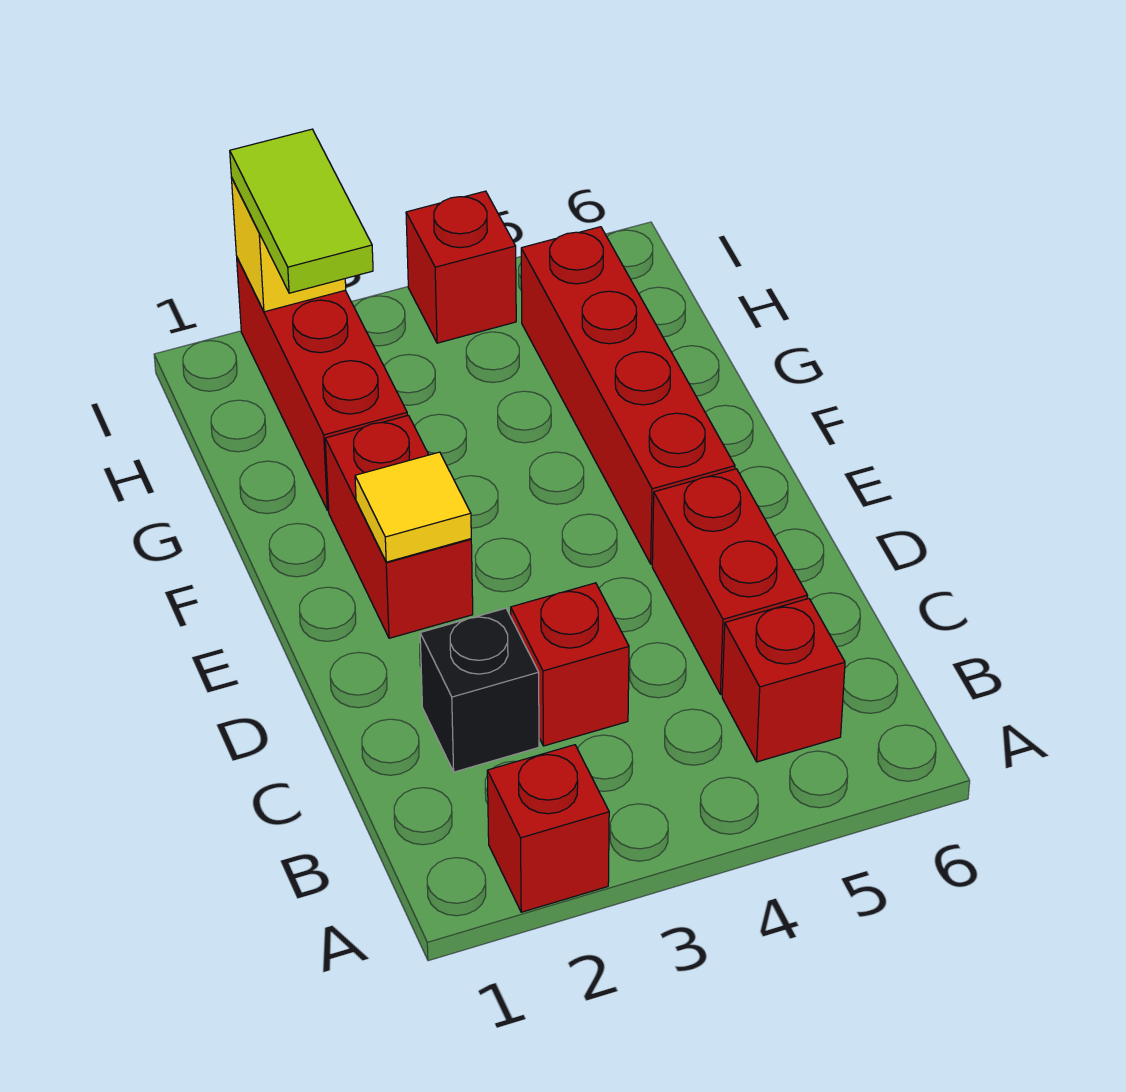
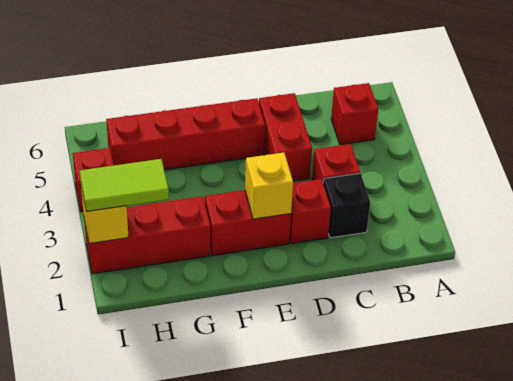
red brick A2 level 1 -> red brick D2 level 1
red brick C5:D5 level 1 -> red brick D4:D5 level 1
yellow tile E2 level 2 -> yellow brick E2 level 2

